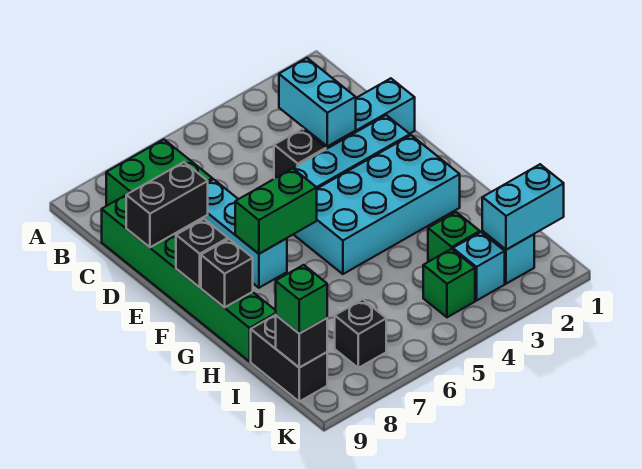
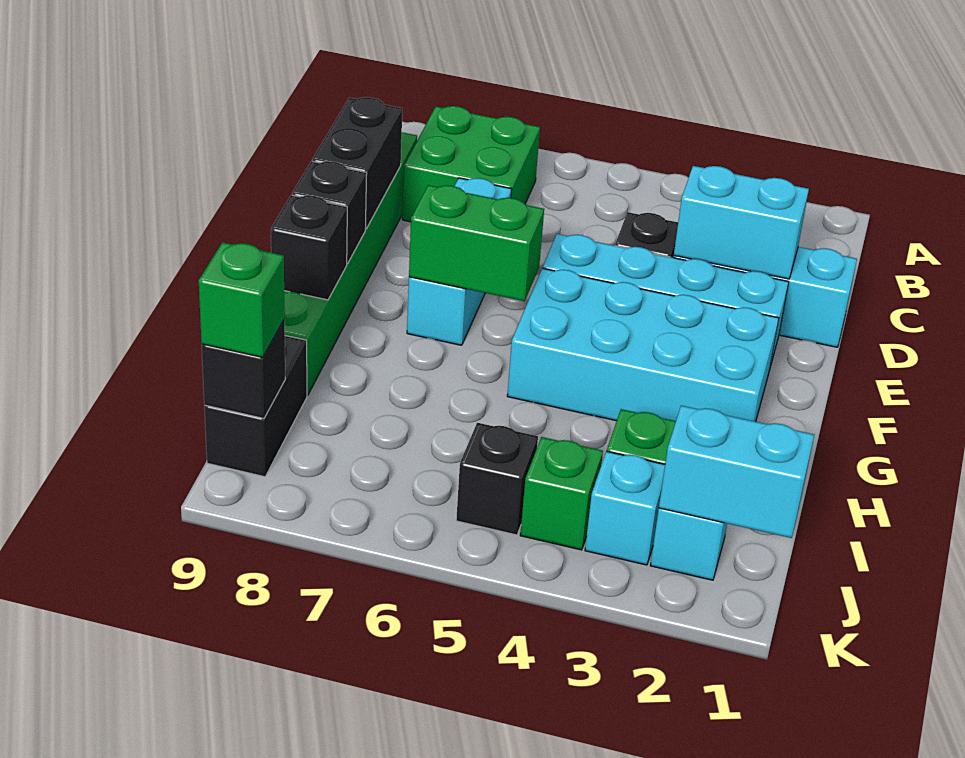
cyan brick C3:D3 level 2 -> cyan brick D2:D3 level 2
black brick D8:D9 level 2 -> black brick D9:E9 level 2
black brick J7 level 1 -> black brick J5 level 1

